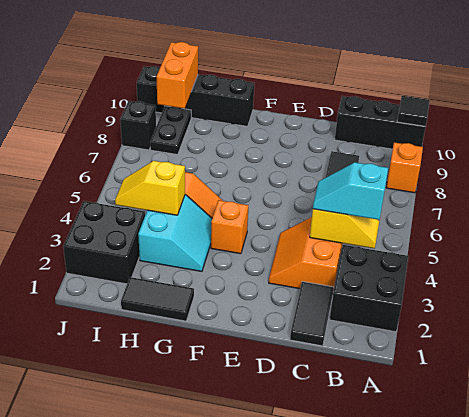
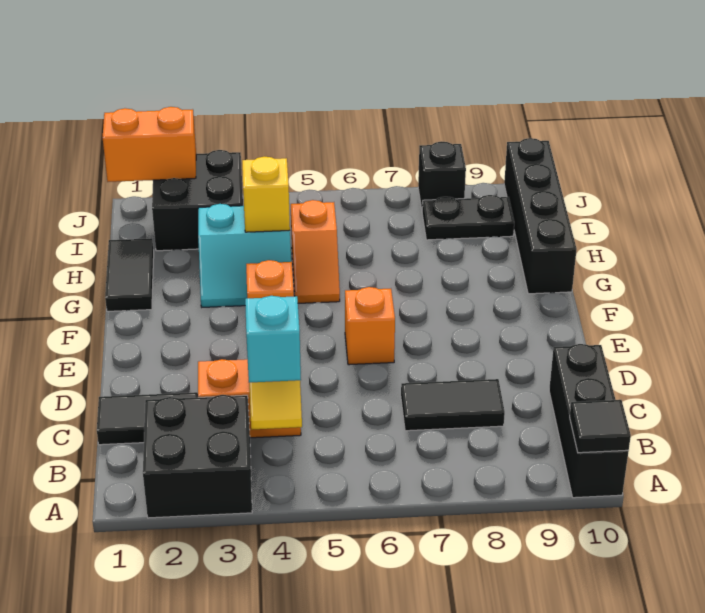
orange brick A8 level 1 -> orange brick E6 level 1
orange brick I9:I10 level 2 -> orange brick J1:J2 level 2

